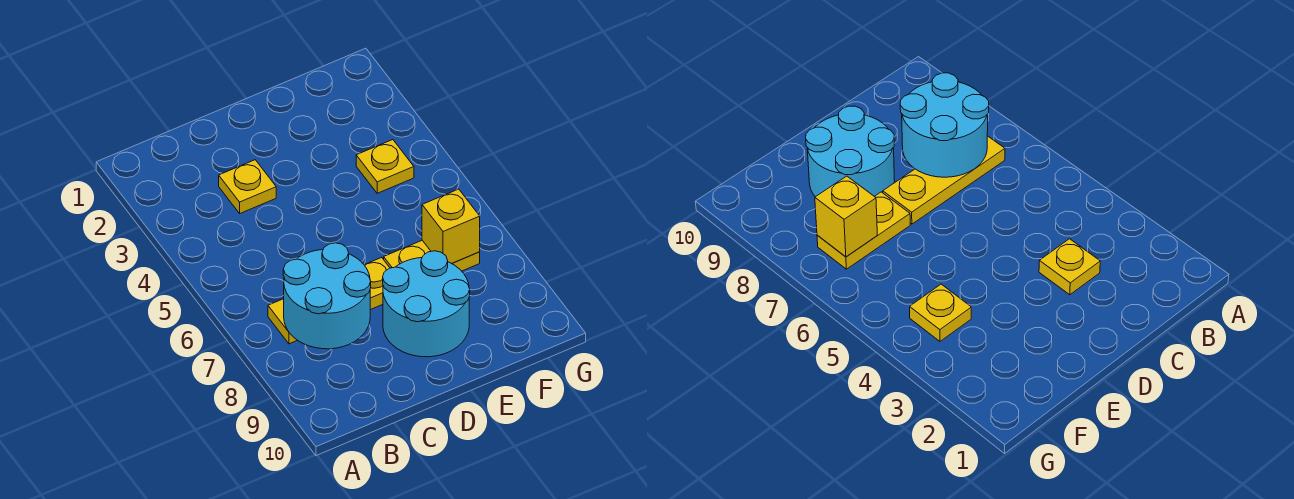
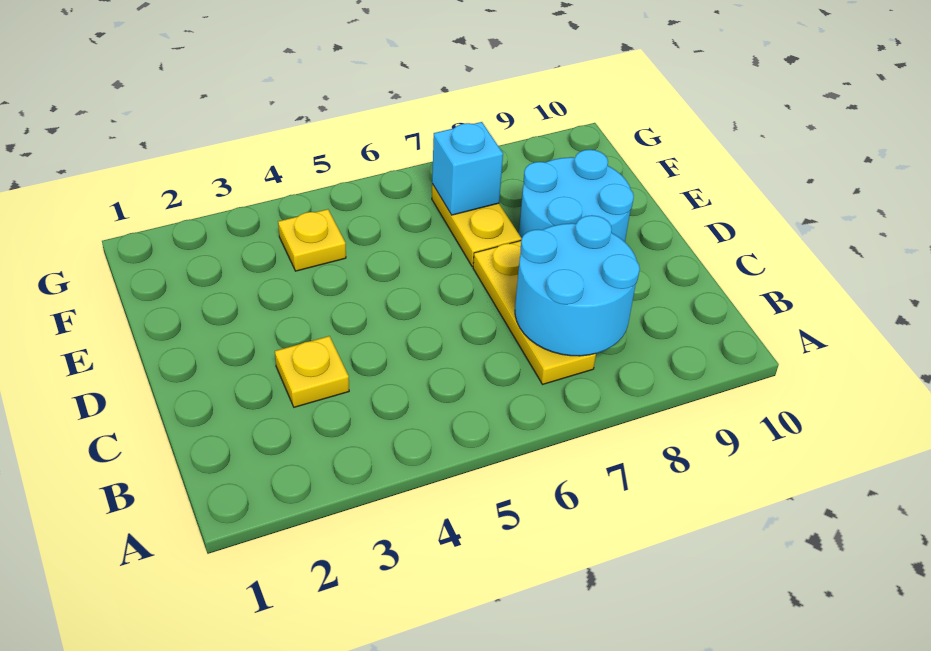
yellow brick F7 level 2 -> cyan brick F7 level 2

